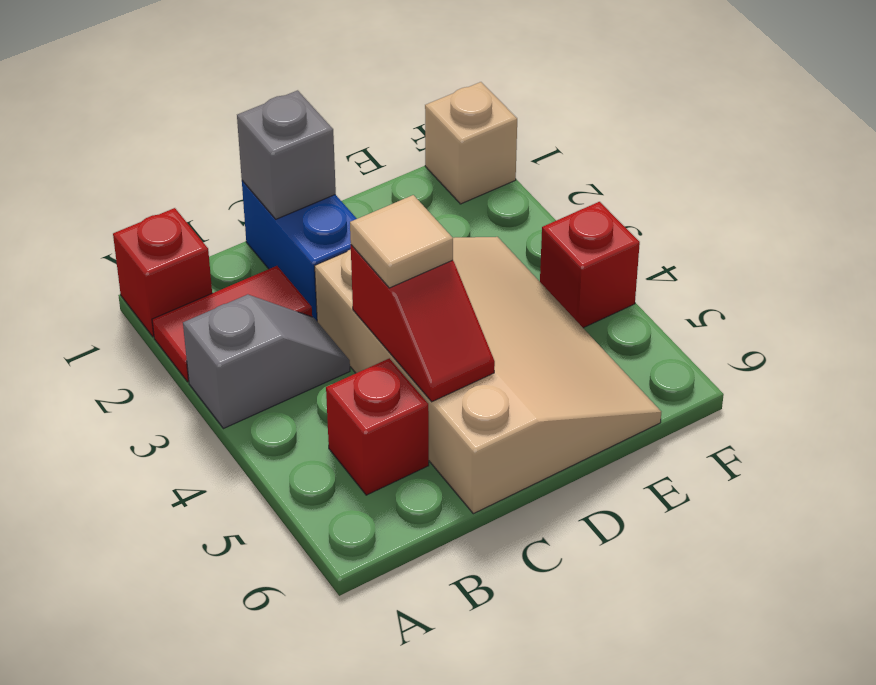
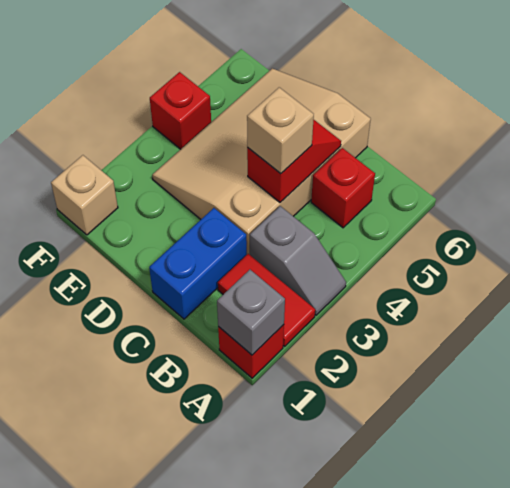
grey slope A3:B3 level 1 top A -> grey slope A3:B3 level 1 top B
grey brick C1 level 2 -> grey brick A1 level 2
tan tile C4 level 3 -> tan brick C4 level 3

